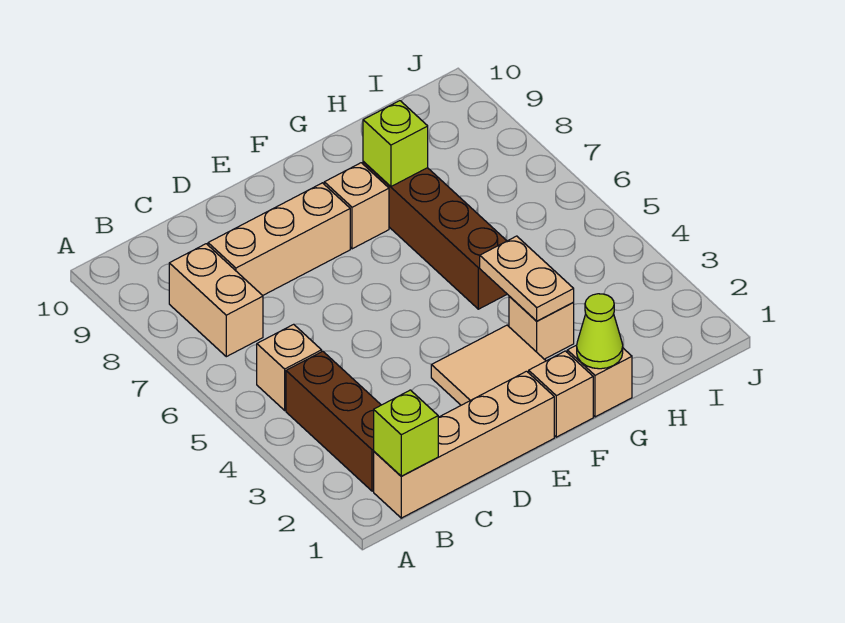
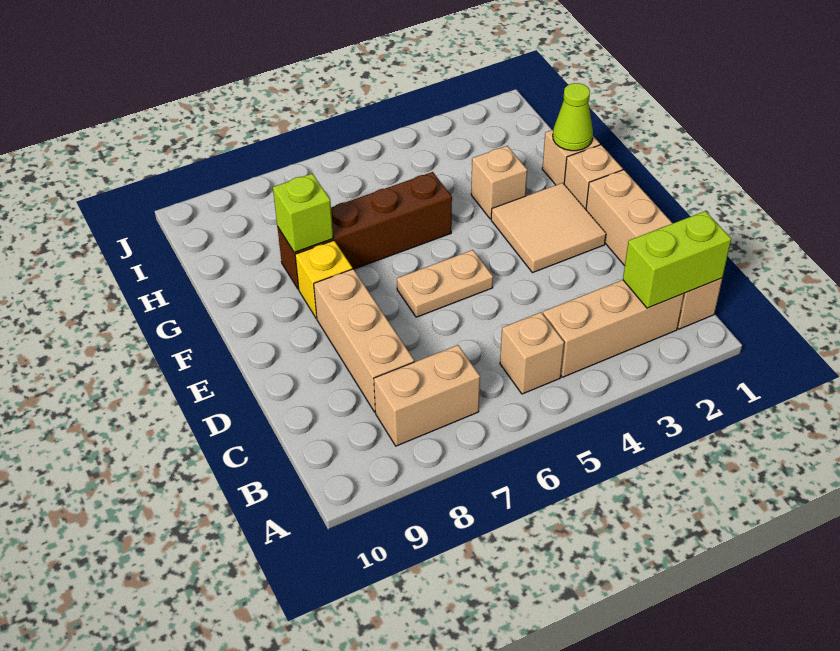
lime brick B1 level 2 -> lime brick B1:B2 level 2
brown brick B2:B4 level 1 -> tan brick B2:B4 level 1
tan brick F8 level 1 -> yellow brick F8 level 1
tan plate G3:G4 level 2 -> tan plate E5:E6 level 1

